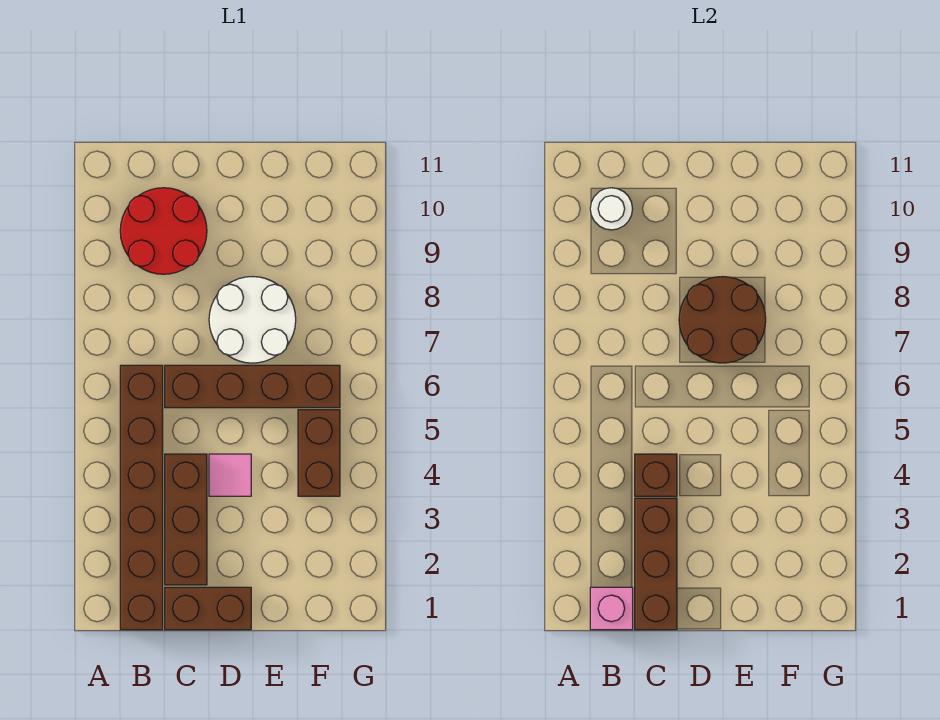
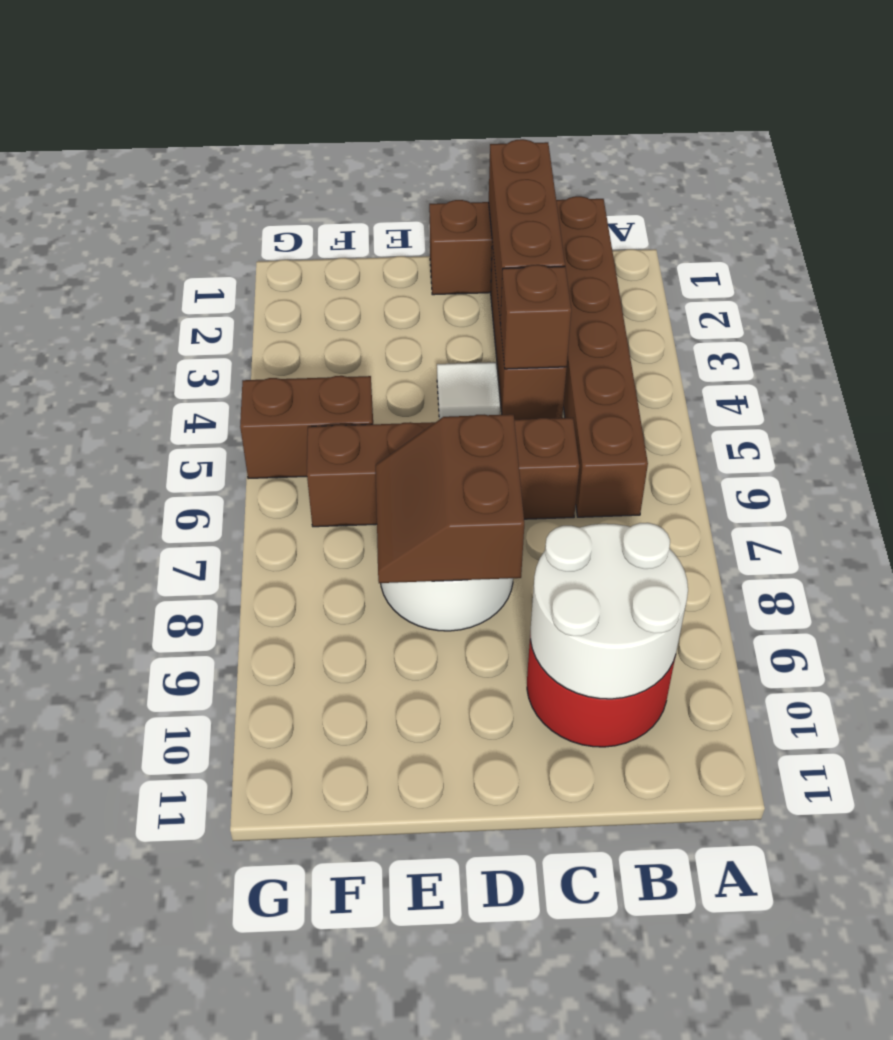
pink brick B1 level 2 -> none
white round brick B10 level 2 -> white round brick B9:C10 level 2
pink tile D4 level 1 -> white tile D4 level 1
brown round brick D7:E8 level 2 -> brown slope D7:E8 level 2 top D
brown brick F4:F5 level 1 -> brown brick F5:G5 level 1

